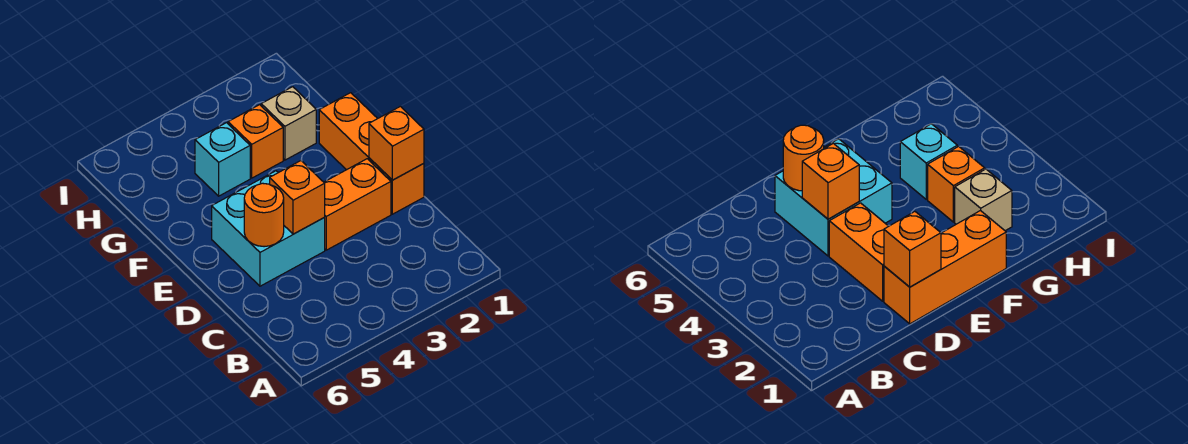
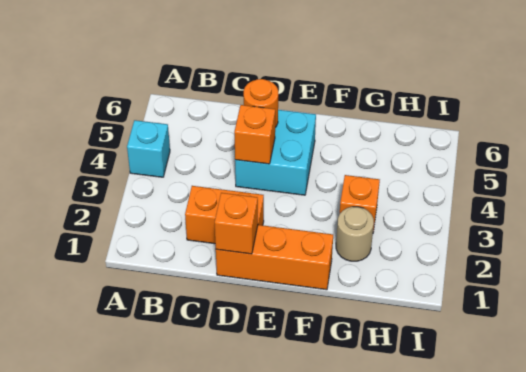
orange brick D2:D3 level 1 -> orange brick C2:D2 level 1
tan brick G2 level 1 -> tan round brick G2 level 1
cyan brick G4 level 1 -> cyan brick A4 level 1

